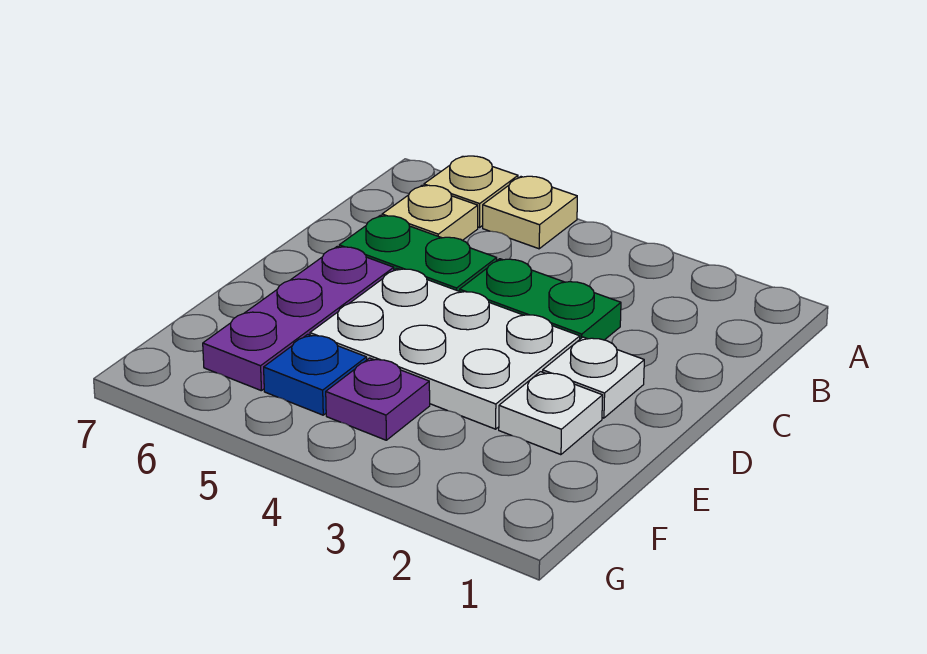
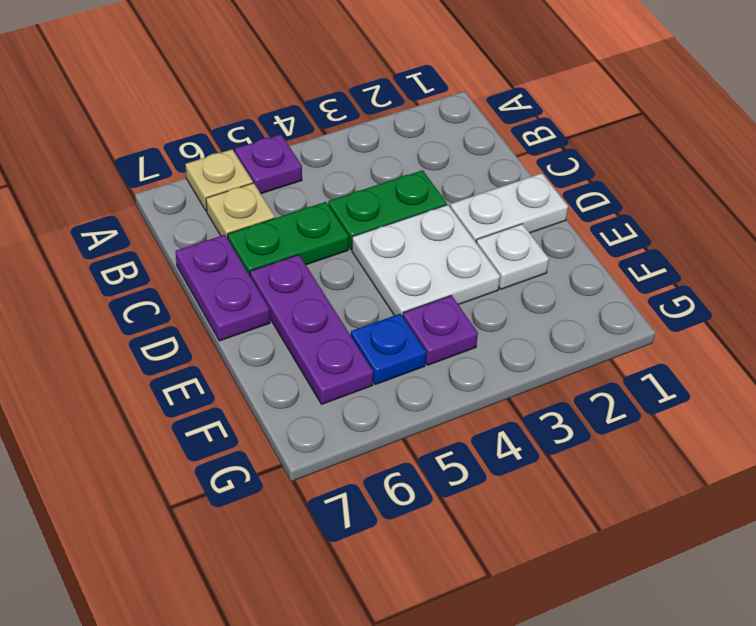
tan plate A5 level 1 -> purple plate A5 level 1
none -> purple plate C7:D7 level 1
white plate D2 level 1 -> white plate D1:D2 level 1
white plate D3:E5 level 1 -> white plate D3:E4 level 1

